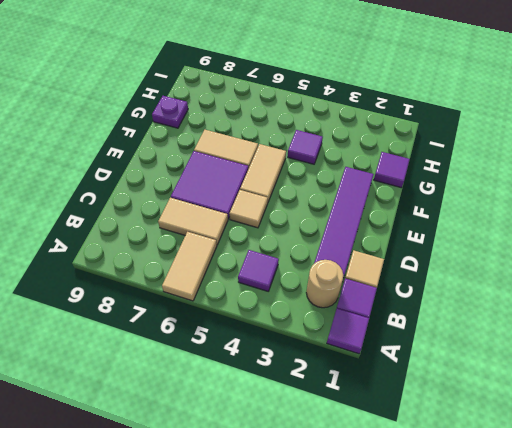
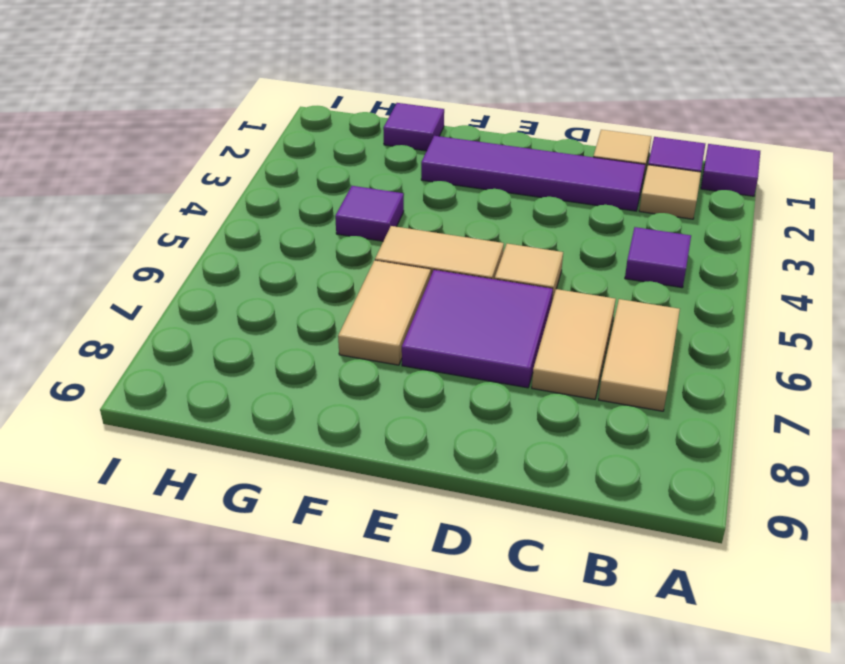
tan tile A6:B6 level 1 -> tan tile B6:B7 level 1
tan round brick B2 level 1 -> tan tile B2 level 1
purple plate G9 level 1 -> none

